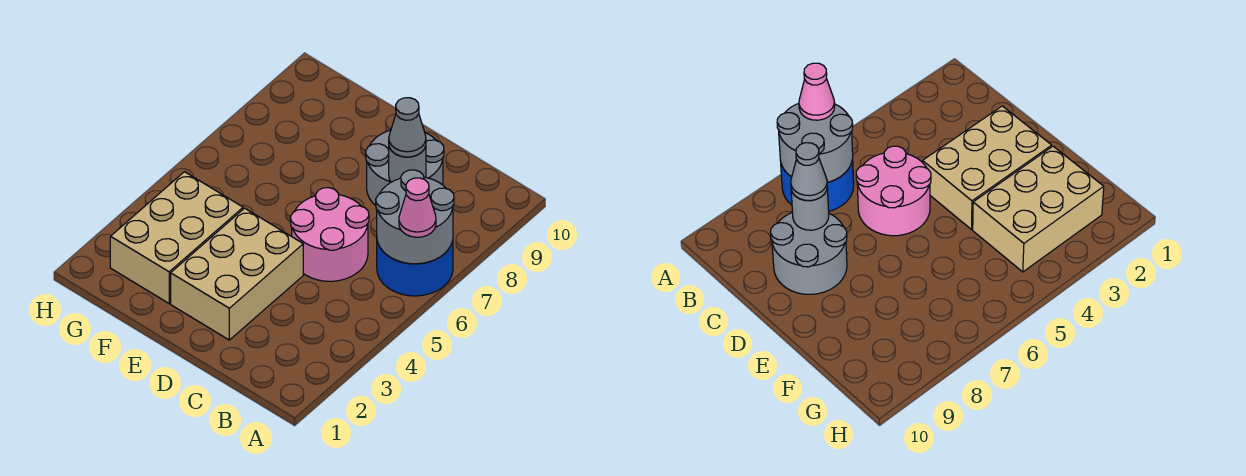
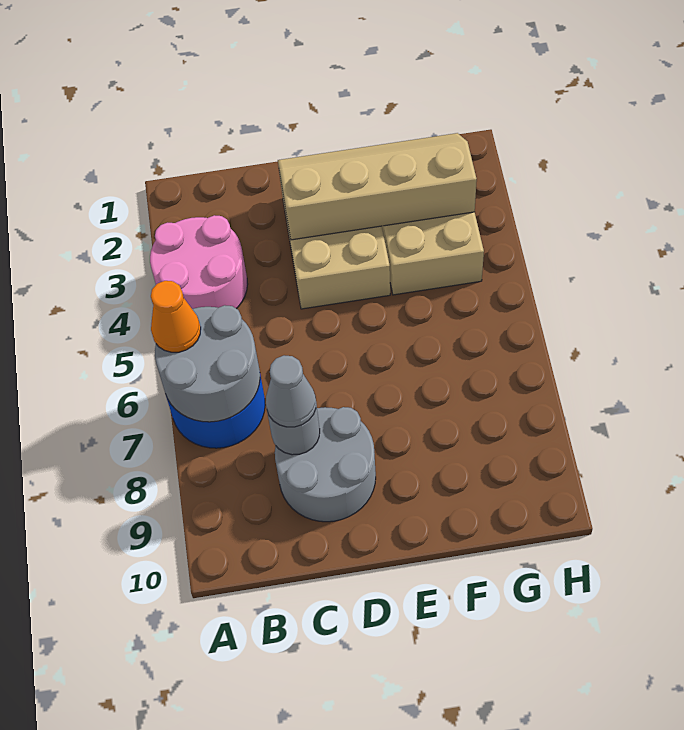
pink cone A6 level 3 -> orange cone A6 level 3
pink round brick C5:D6 level 1 -> pink round brick A3:B4 level 1
none -> tan slope D2:G3 level 2 top 3

